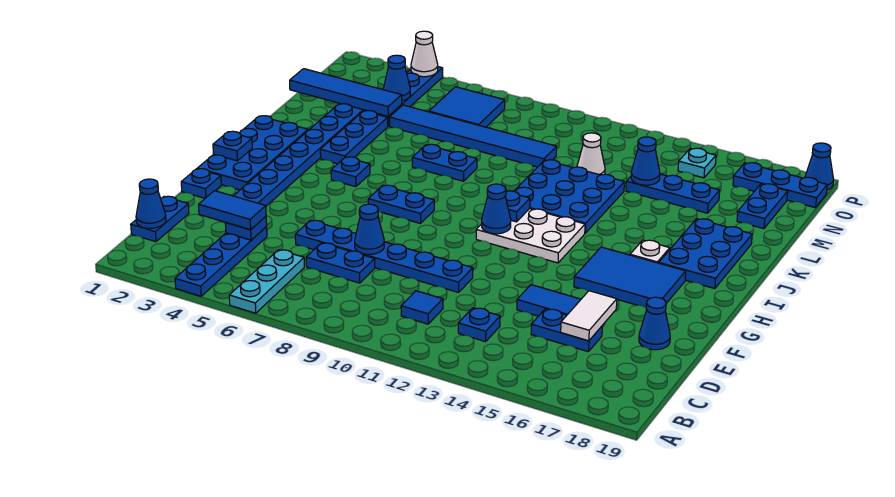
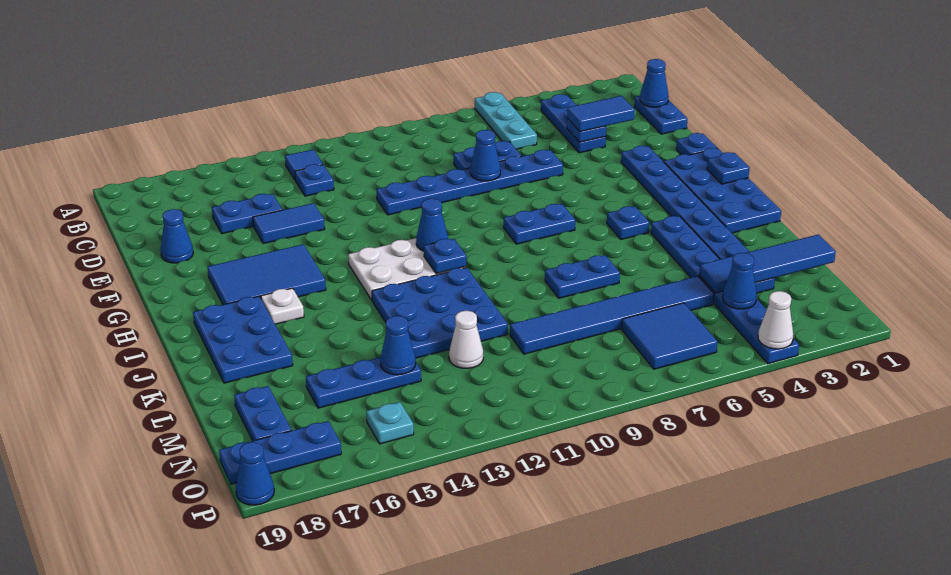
blue plate A4:D4 level 1 -> blue plate B4:D4 level 1
blue tile C11 level 1 -> blue tile B13 level 1
white tile D16:E16 level 2 -> none

